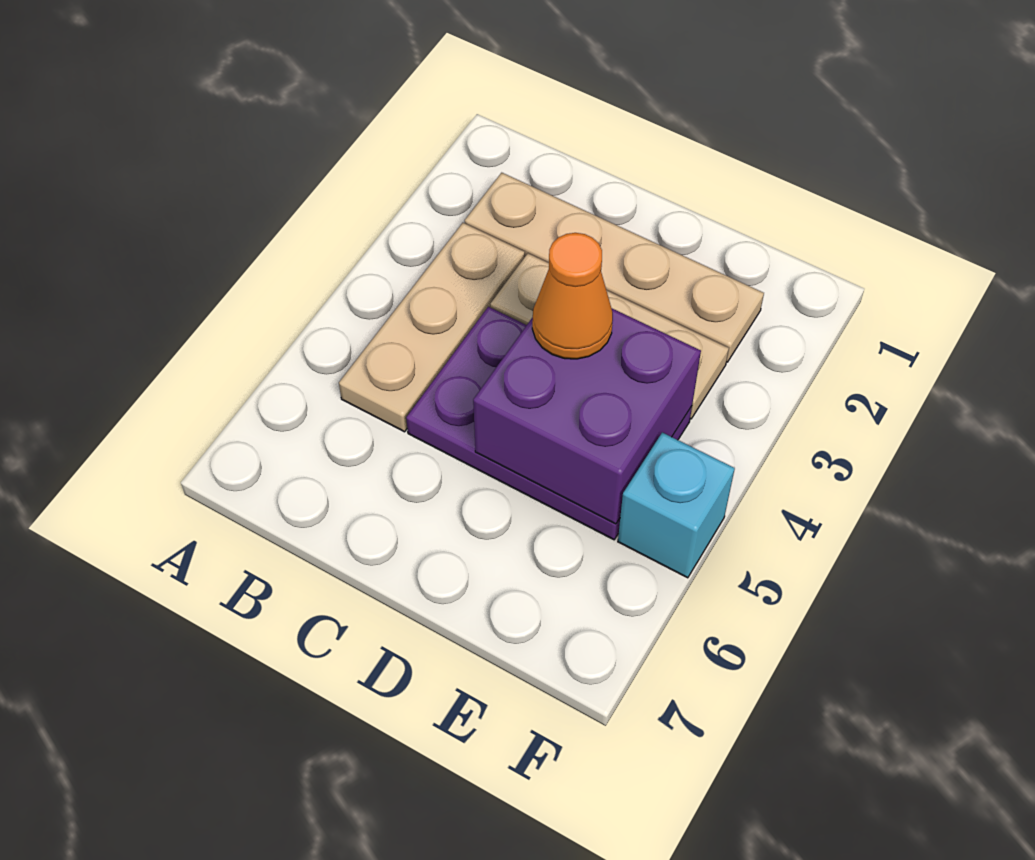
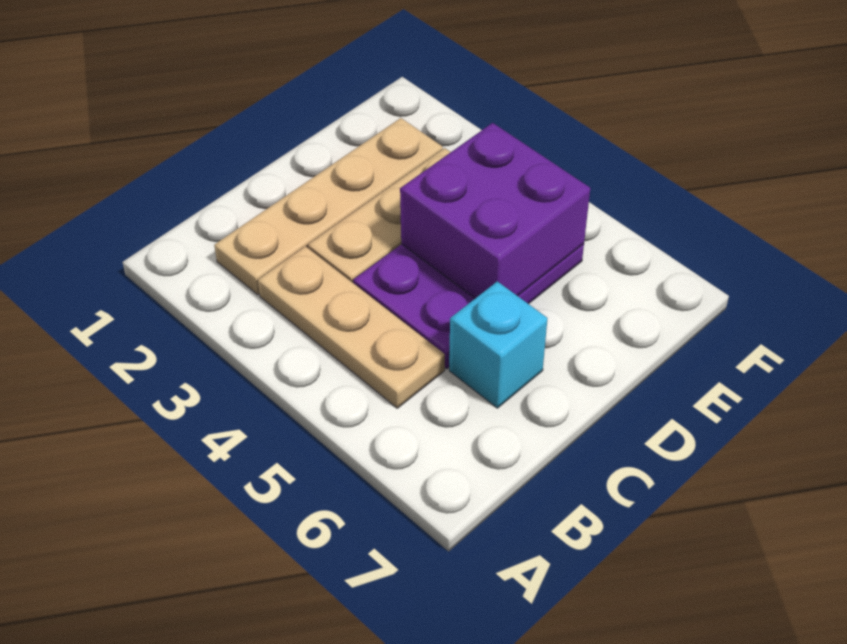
orange cone D4 level 3 -> none
cyan brick F5 level 1 -> cyan brick C6 level 1

